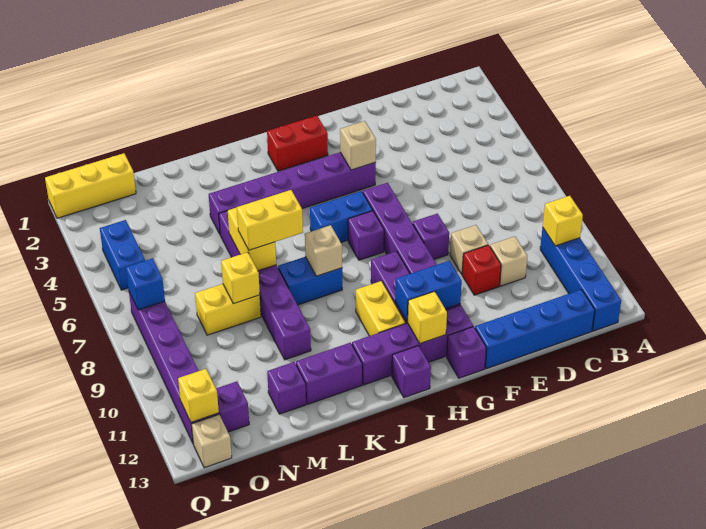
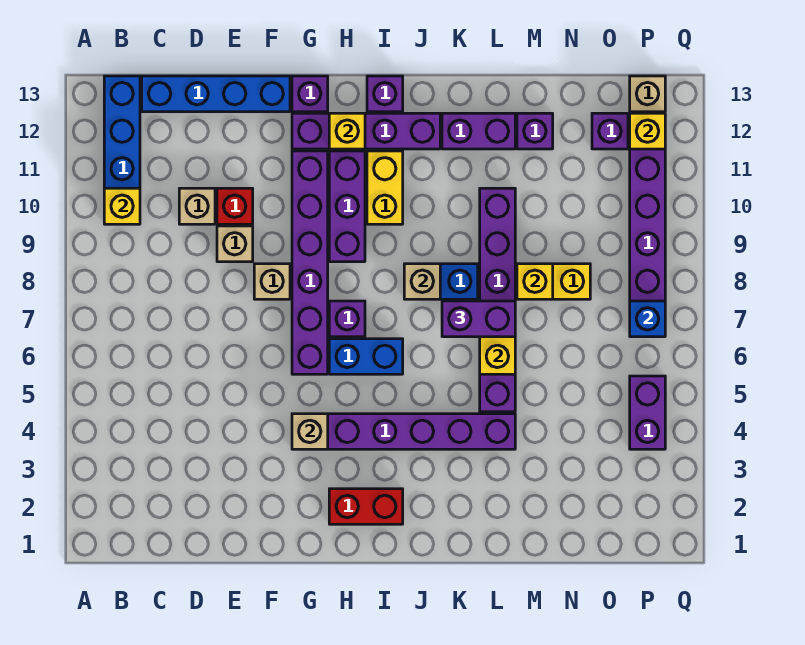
purple brick F8 level 1 -> tan brick F8 level 1
blue brick G11:H11 level 2 -> none
yellow brick K7:L7 level 3 -> purple brick K7:L7 level 3
yellow brick O1:Q1 level 1 -> none
blue brick P4:P5 level 1 -> purple brick P4:P5 level 1

